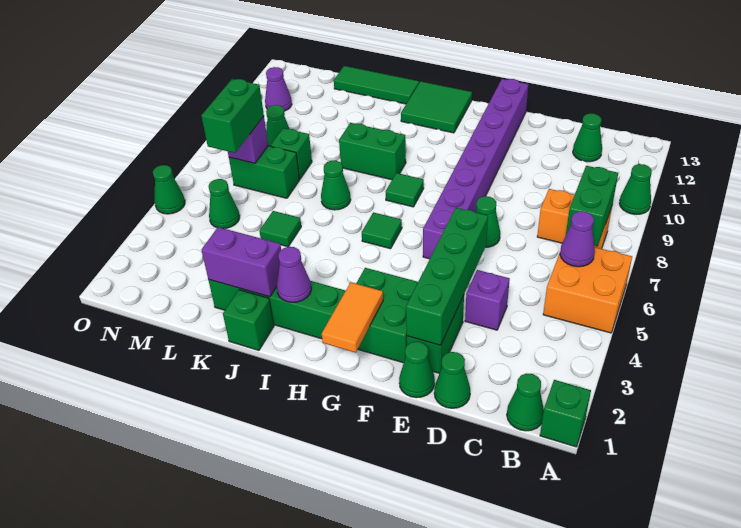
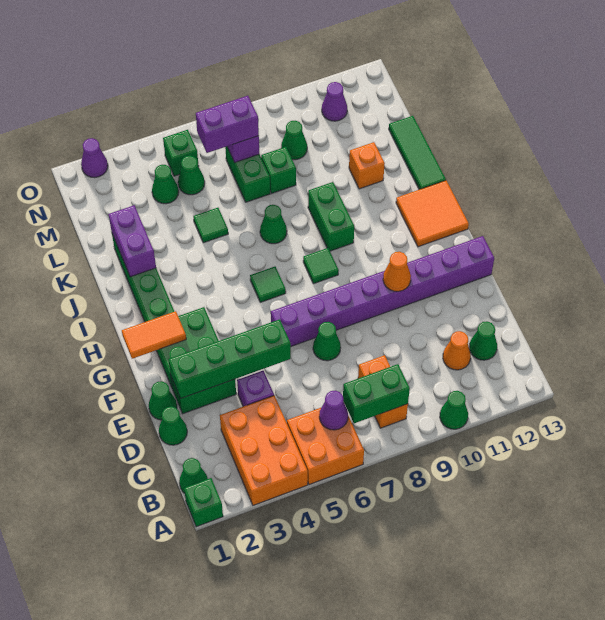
none -> orange brick A3:C4 level 1
none -> orange cone C11 level 1
none -> orange cone F10 level 2
green tile H12:I13 level 1 -> orange tile H12:I13 level 1
purple cone I2 level 2 -> purple cone O2 level 1
green brick J1 level 1 -> green brick N5 level 1
none -> orange brick K11 level 1
green brick M6:M7 level 3 -> purple brick M6:M7 level 3
green cone O5 level 1 -> green cone M4 level 1

